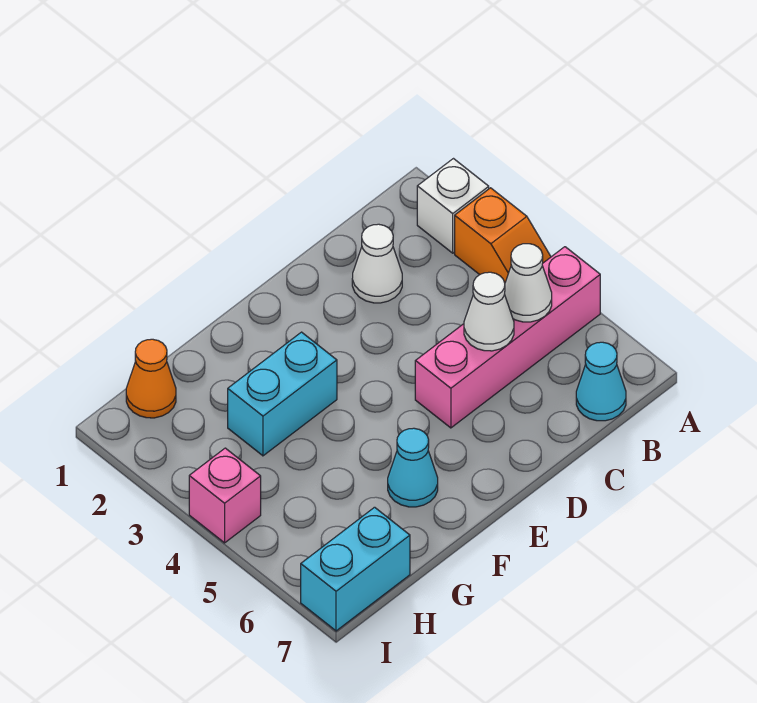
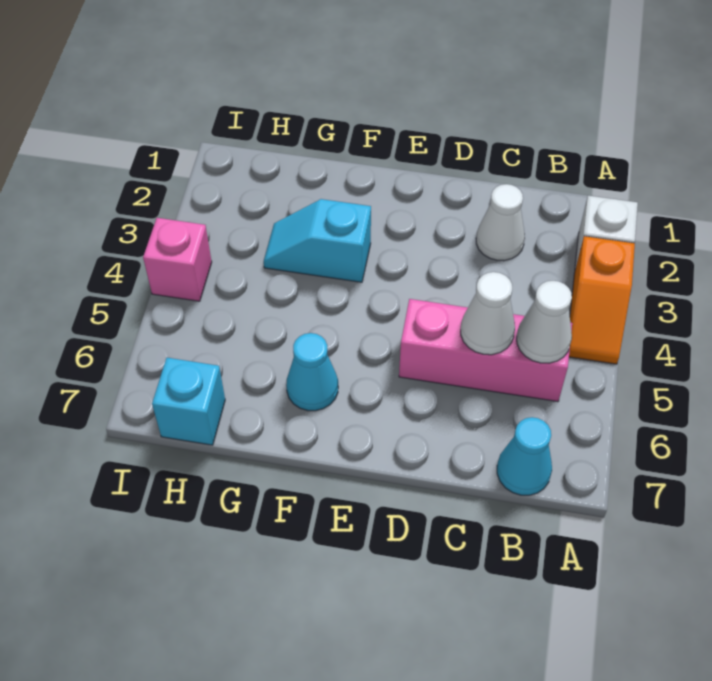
pink brick A5:D5 level 1 -> pink brick B5:D5 level 1
cyan brick F3:G3 level 1 -> cyan slope F3:G3 level 1 top F
orange cone H1 level 1 -> none
cyan brick H7:I7 level 1 -> cyan brick H7 level 1

